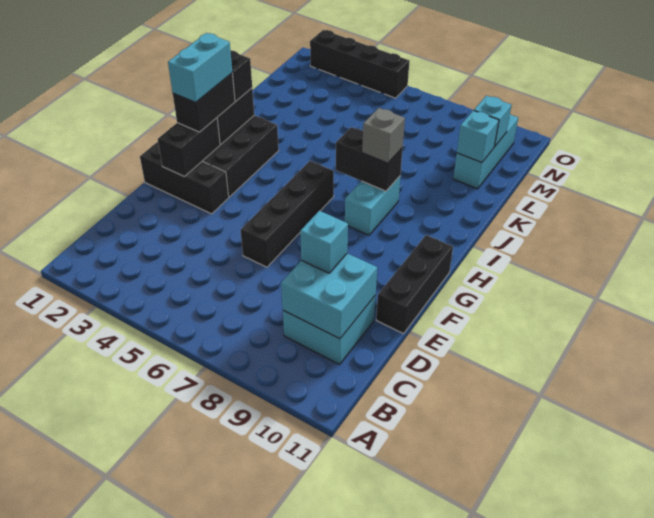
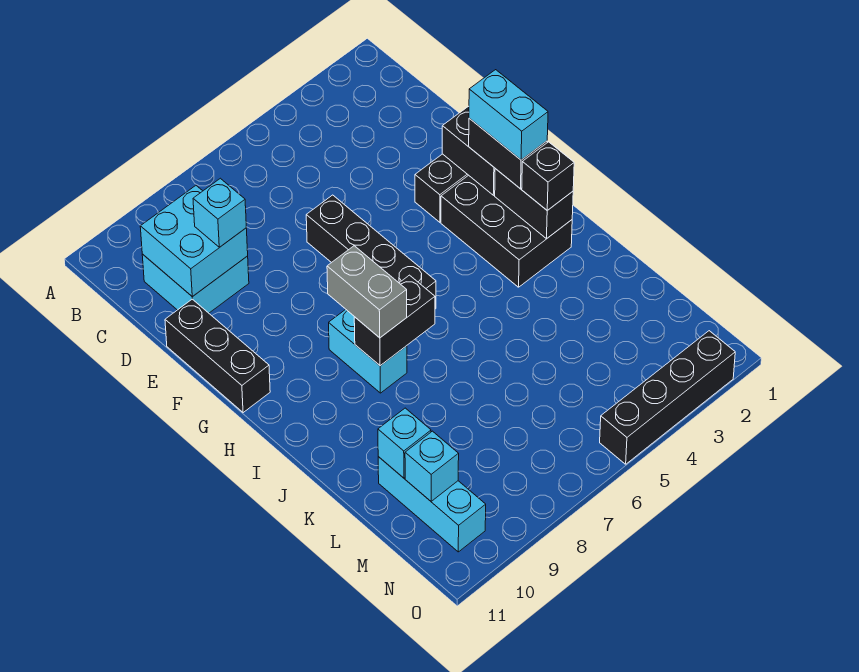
grey brick I8 level 3 -> grey brick H8:I8 level 3

